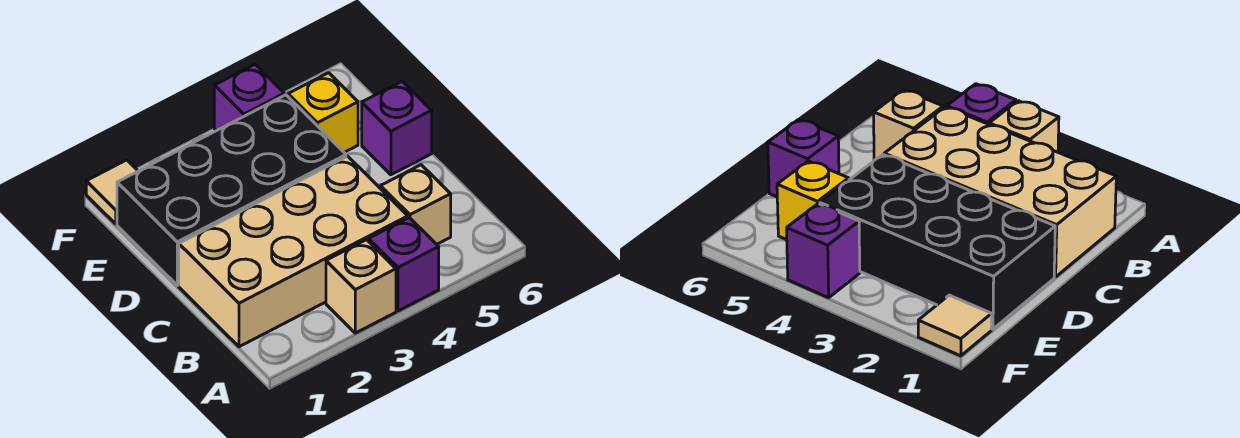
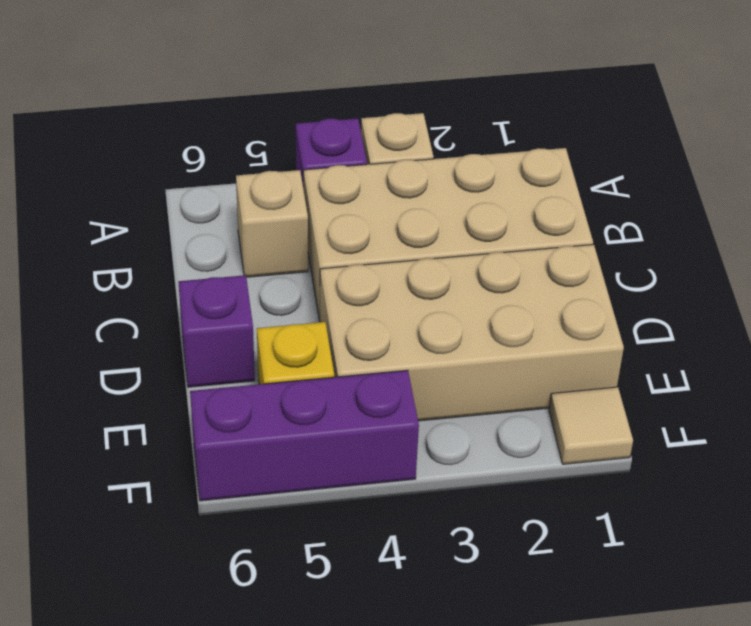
black brick D1:E4 level 1 -> tan brick D1:E4 level 1
purple brick F4 level 1 -> purple brick F4:F6 level 1

